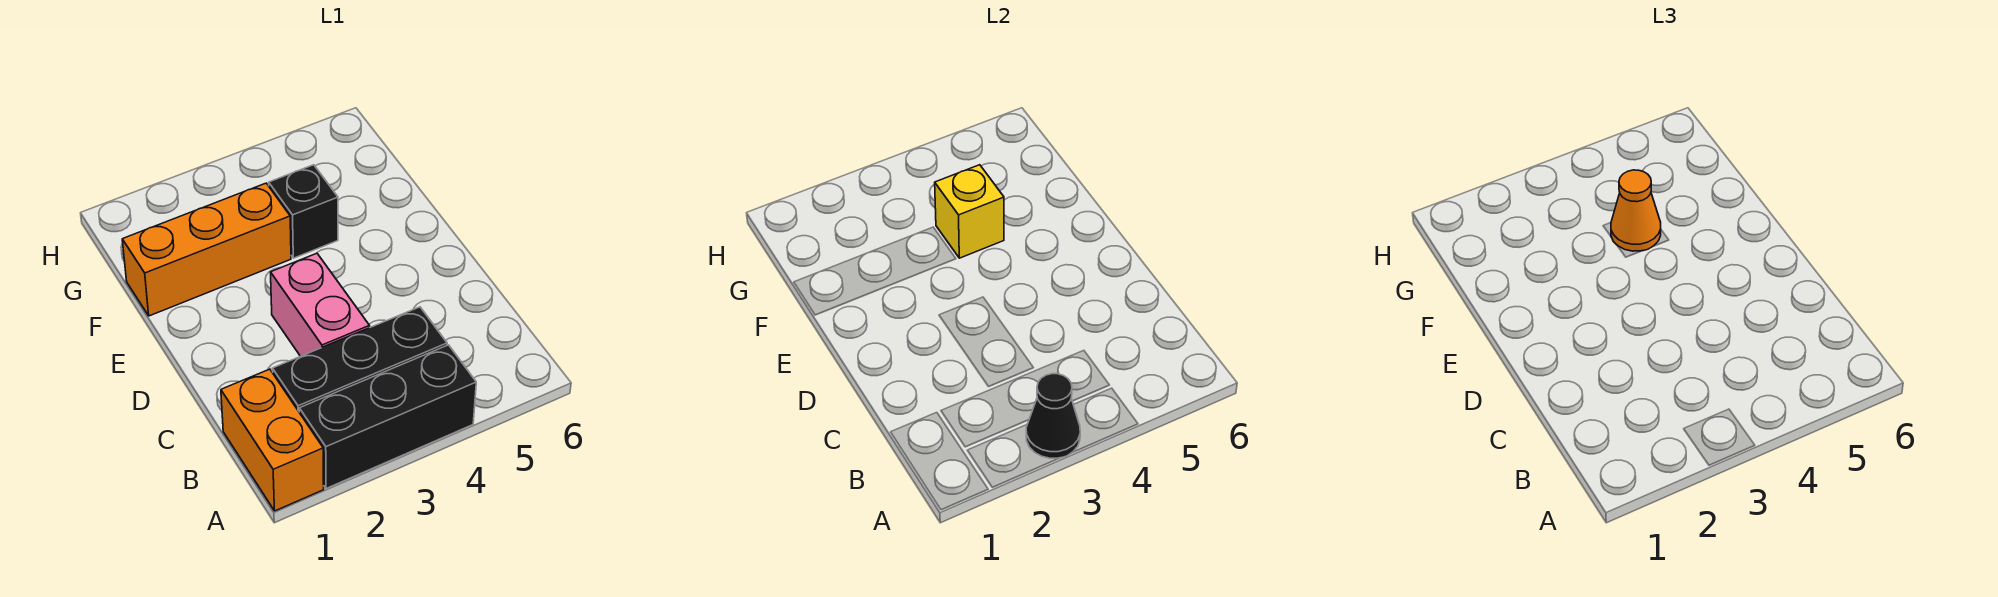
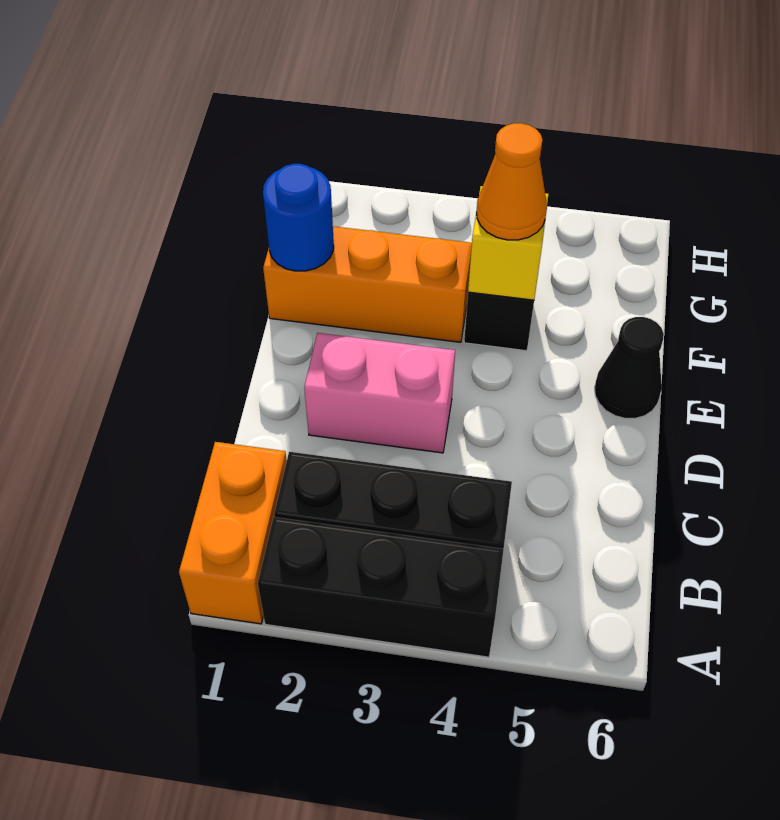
black cone A3 level 2 -> black cone E6 level 1
pink brick C3:D3 level 1 -> pink brick D2:D3 level 1
none -> blue round brick F1 level 2

